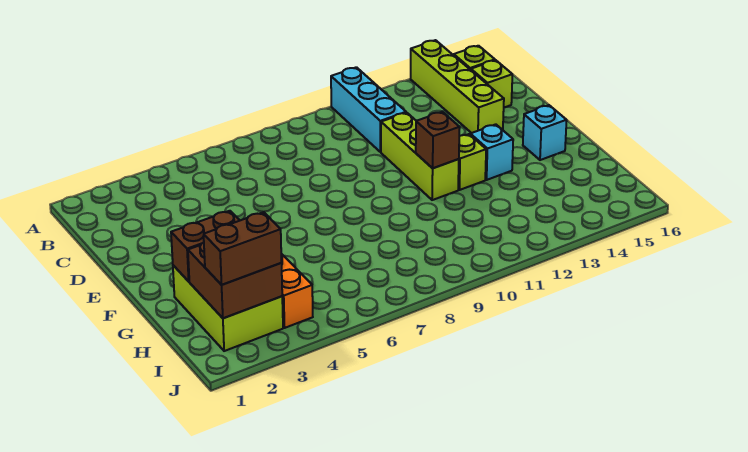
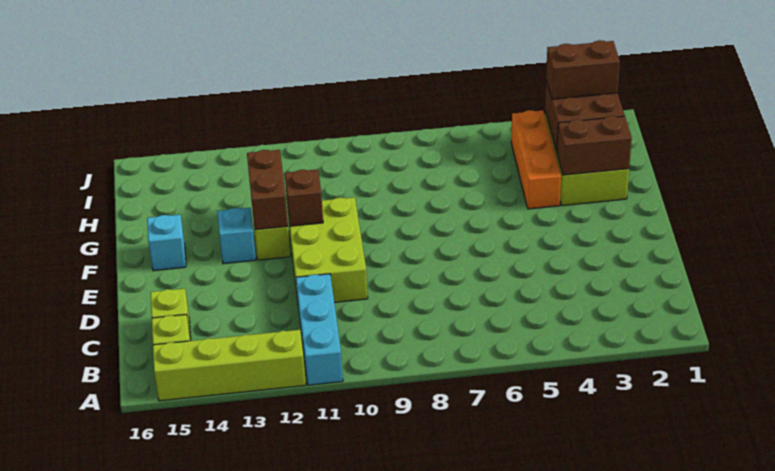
lime brick A14:D14 level 1 -> lime brick A12:A15 level 1
lime brick D11:F11 level 1 -> lime brick D10:F11 level 1
none -> brown brick F12:G12 level 2

